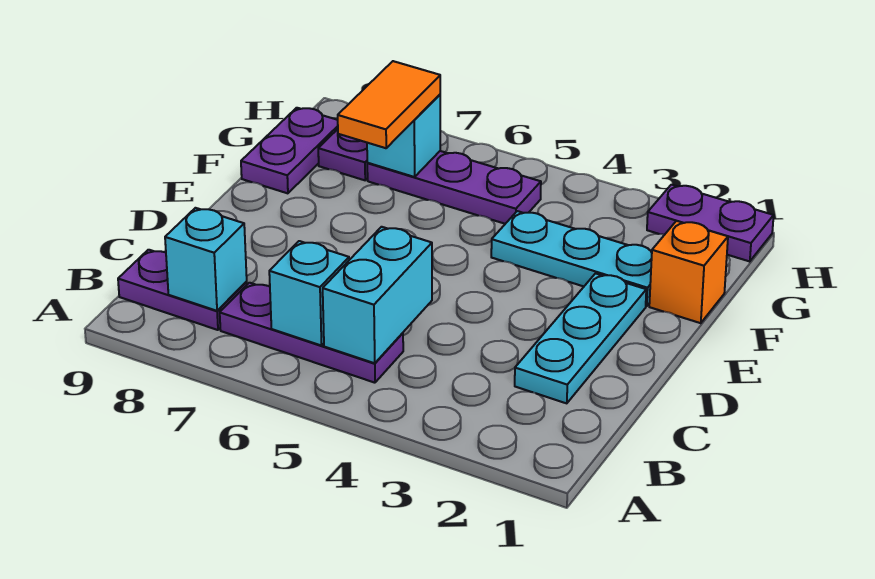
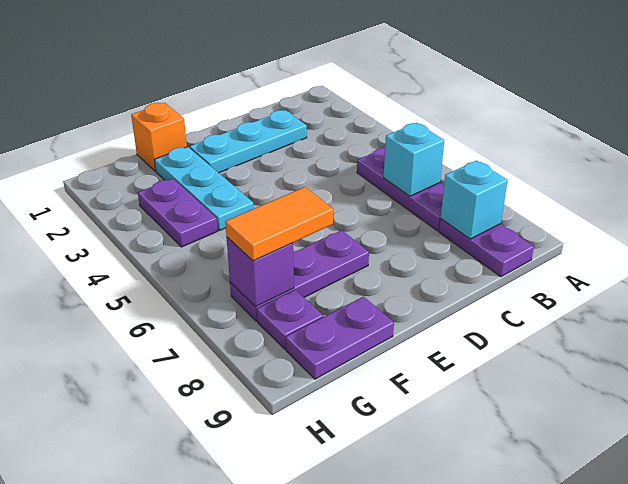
cyan brick B5:C5 level 2 -> none
purple plate G5:G7 level 1 -> purple plate E7:G7 level 1
cyan brick G7 level 2 -> purple brick G7 level 2
purple plate H1:H2 level 1 -> purple plate G3:G4 level 1

